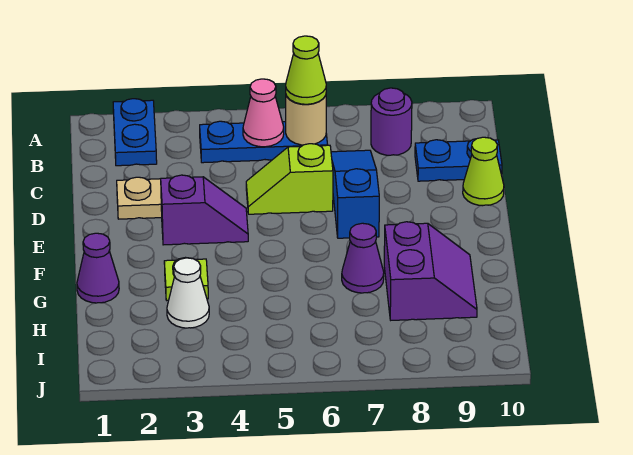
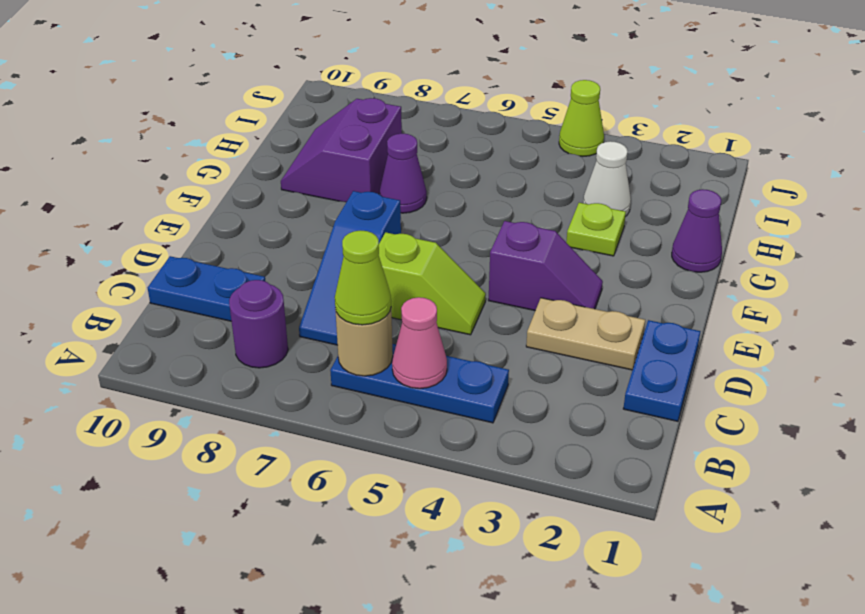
blue plate A2:B2 level 1 -> blue plate C1:D1 level 1
lime cone D10 level 1 -> lime cone J4 level 1
purple slope E3:E4 level 1 top 3 -> purple slope E3:E4 level 1 top 4

